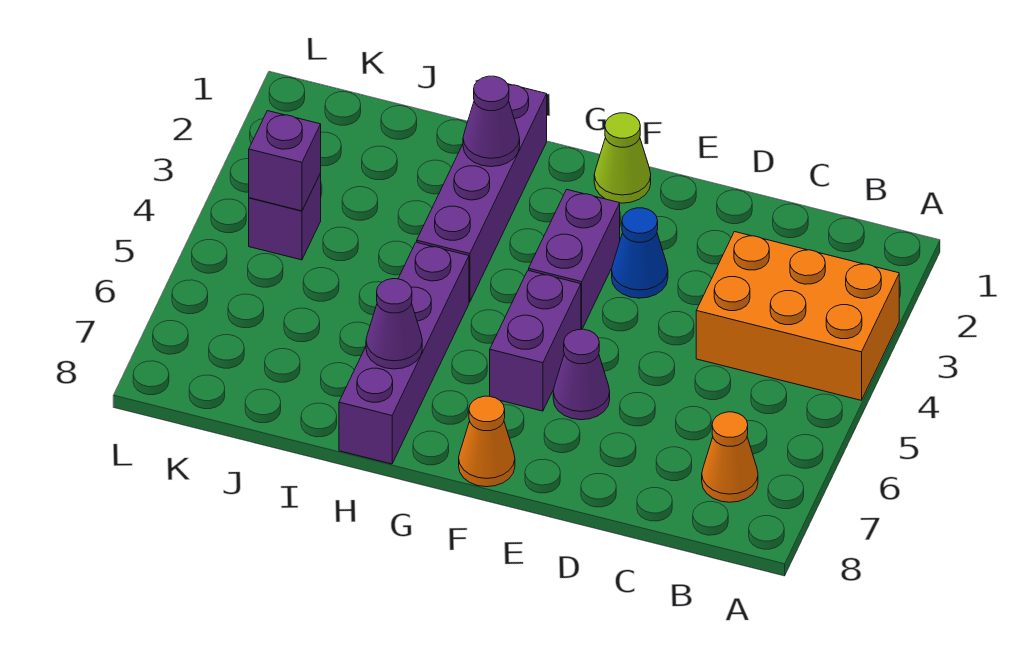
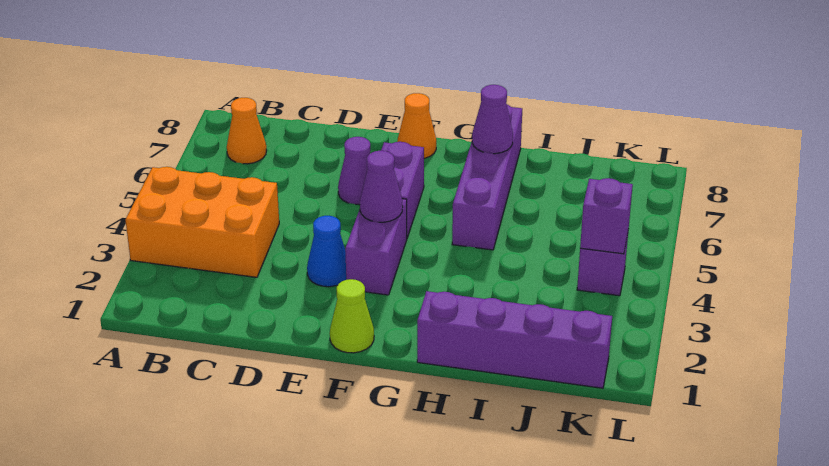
purple brick H1:H4 level 1 -> purple brick H1:K1 level 1
purple cone H2 level 2 -> purple cone F4 level 2

